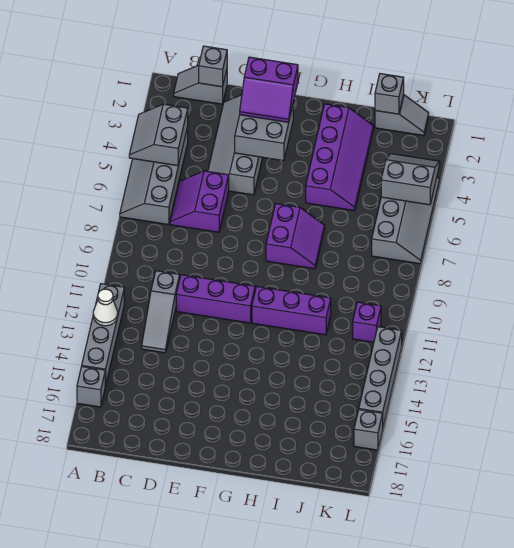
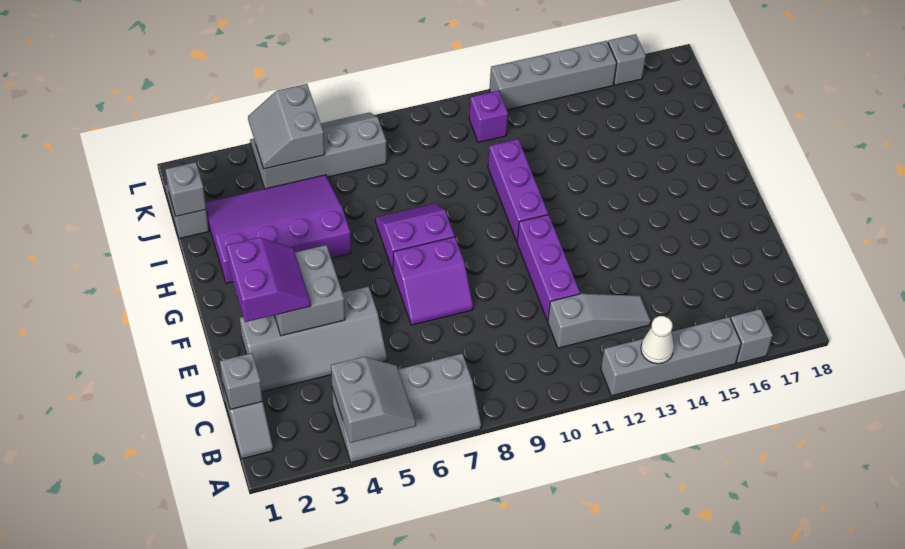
grey slope A4:B5 level 2 top B -> grey slope A4:B5 level 2 top 4
purple slope C6:D7 level 1 top D -> purple slope E7:F8 level 1 top F
purple slope H2:I5 level 1 top H -> purple slope H2:J5 level 1 top H

